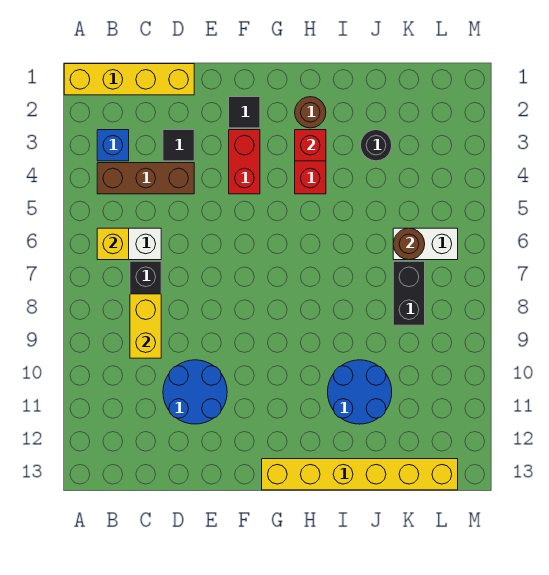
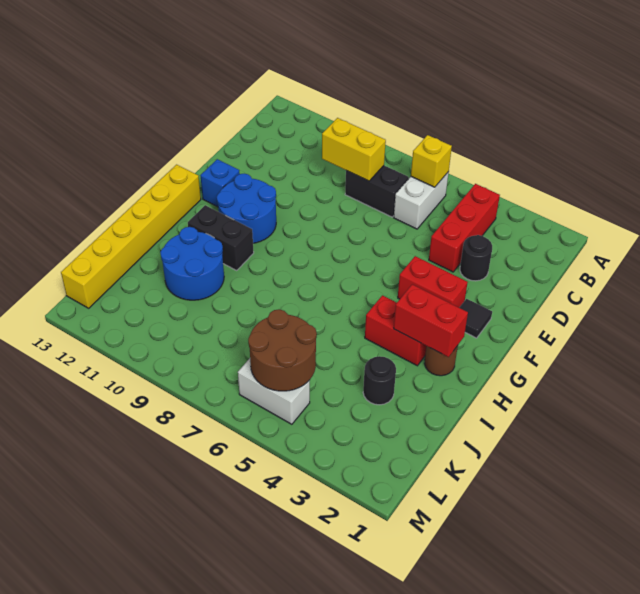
yellow brick A1:D1 level 1 -> none
blue brick B3 level 1 -> blue brick F12 level 1
brown brick B4:D4 level 1 -> red brick B4:D4 level 1
black tile D3 level 1 -> black round brick D3 level 1
blue round brick D10:E11 level 1 -> blue round brick F10:G11 level 1
red brick H3 level 2 -> red brick H2:H3 level 2
white brick K6:L6 level 1 -> white brick L5:L6 level 1
brown round brick K6 level 2 -> brown round brick K5:L6 level 2
black brick K7:K8 level 1 -> black brick H10:H11 level 1

